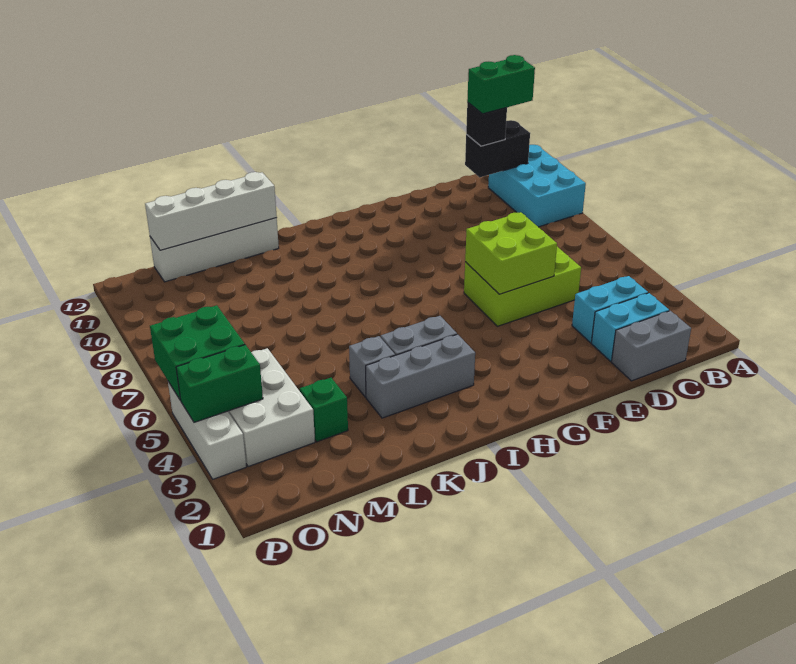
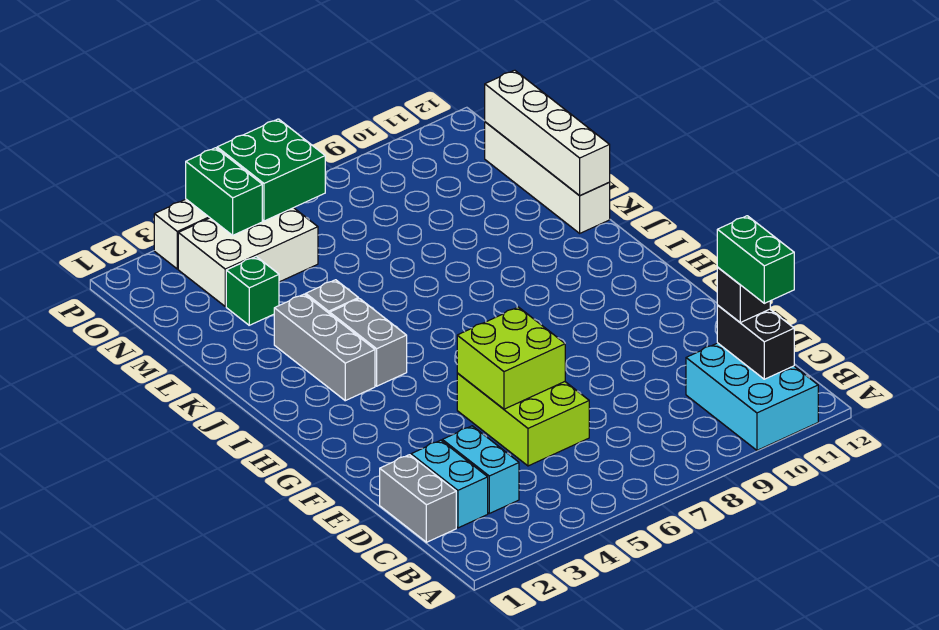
cyan brick A9:B11 level 1 -> cyan brick A10:C11 level 1

